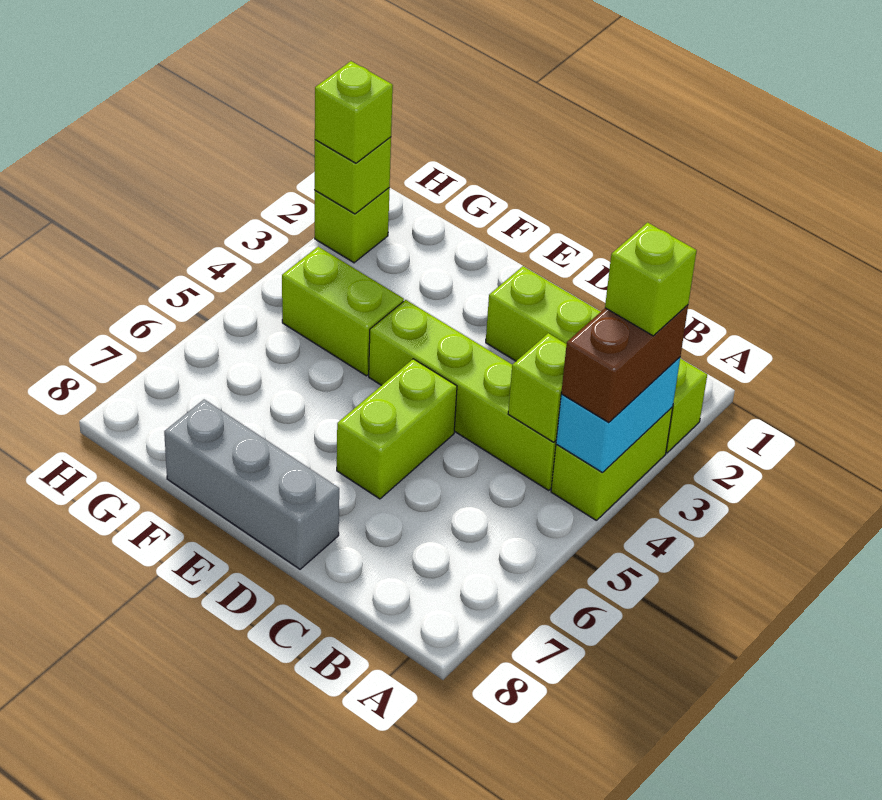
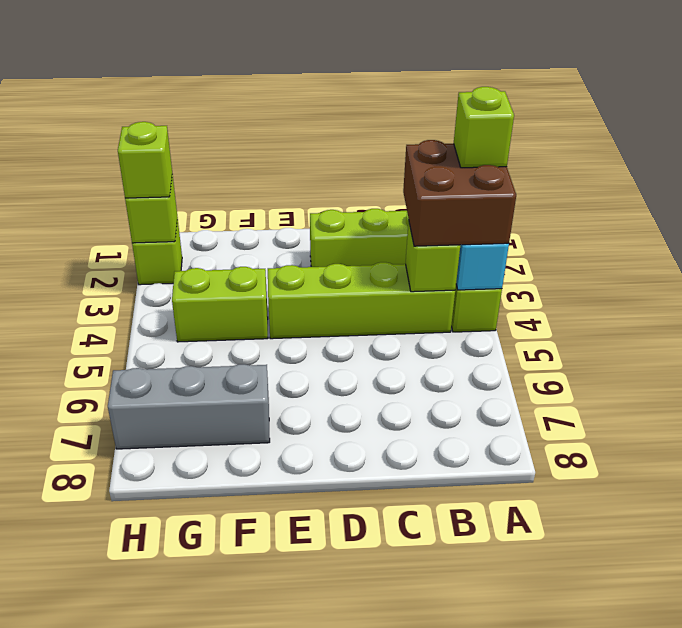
brown brick A3:A4 level 3 -> brown brick A3:B4 level 3
lime brick D5:D6 level 1 -> none
grey brick D8:F8 level 1 -> grey brick F7:H7 level 1

